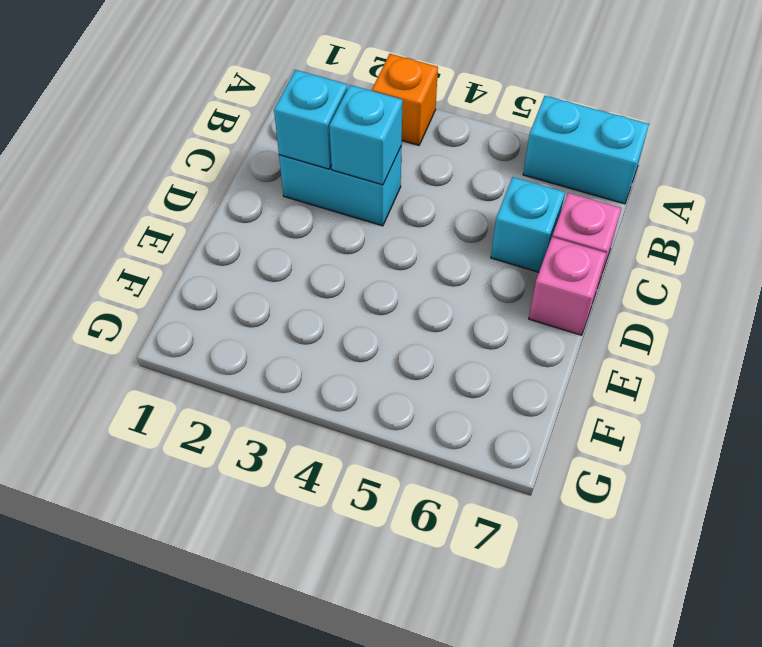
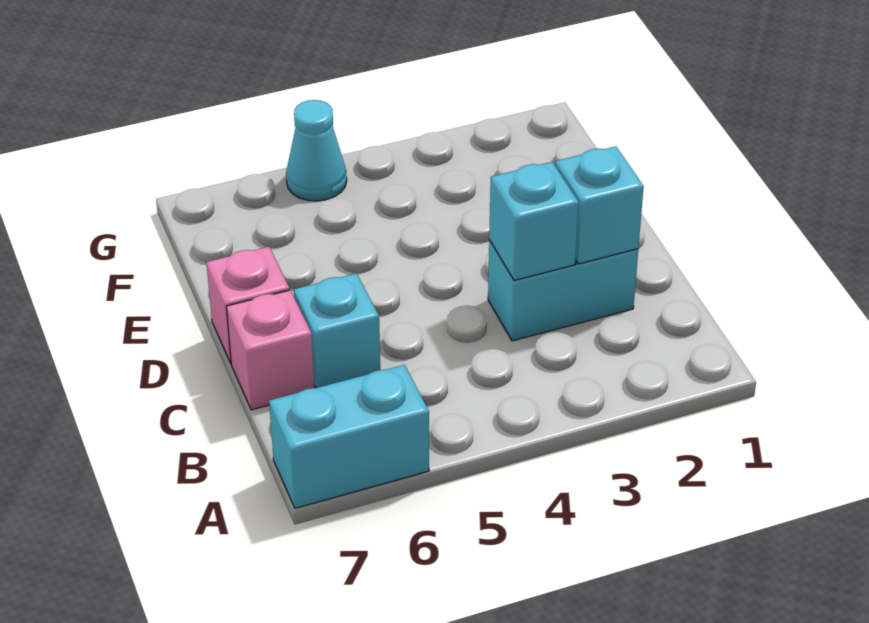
orange brick A3 level 1 -> none
none -> cyan cone G5 level 1

